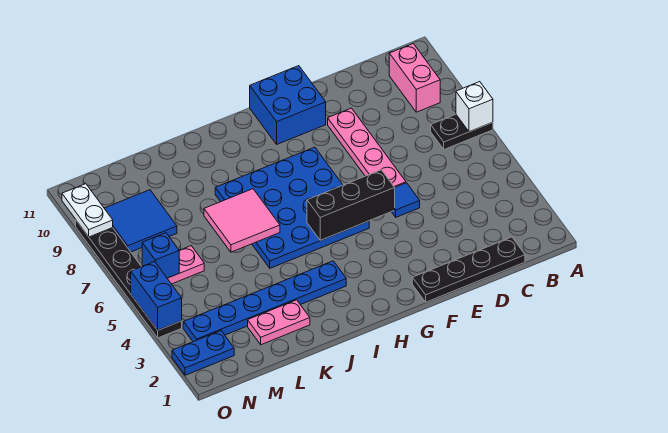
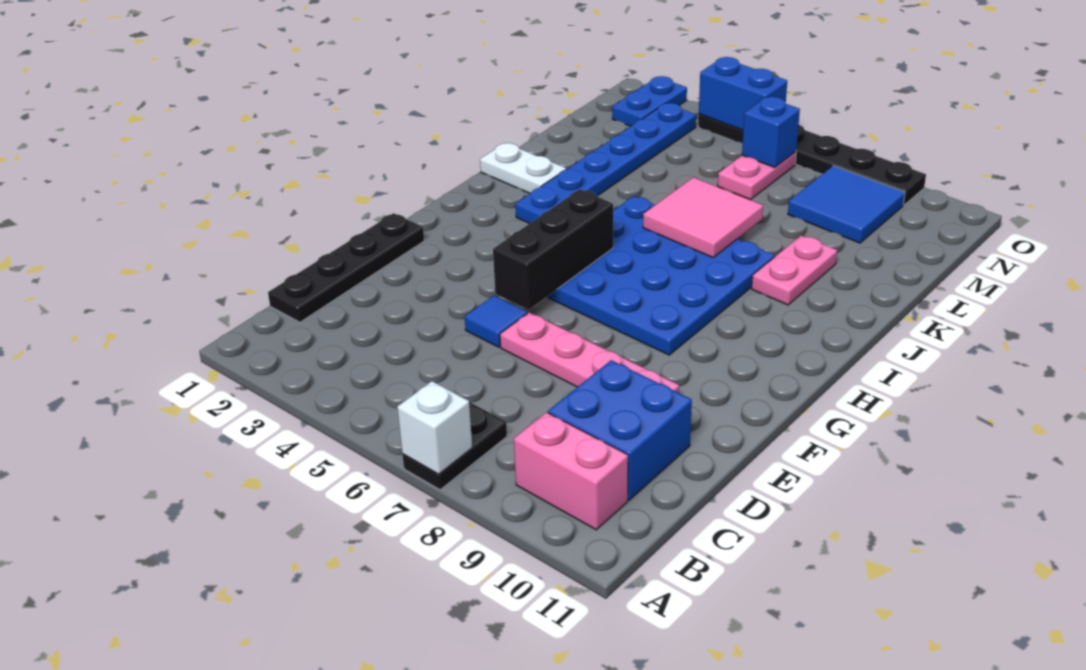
blue brick F10:G11 level 1 -> blue brick C9:D10 level 1
pink plate K2:L2 level 1 -> pink plate J9:K9 level 1
white plate O9:O10 level 2 -> white plate J1:J2 level 1

